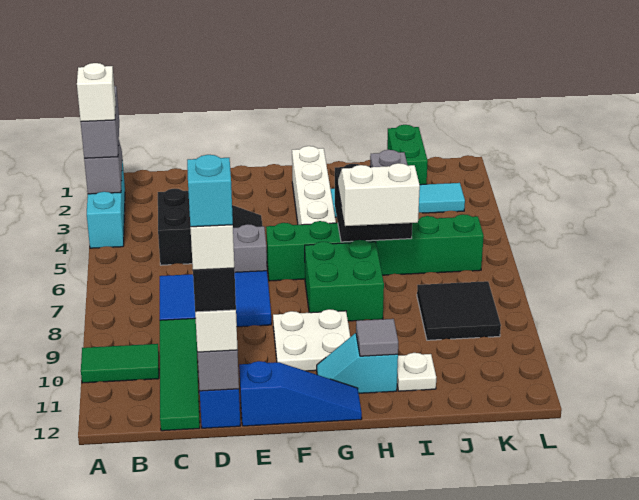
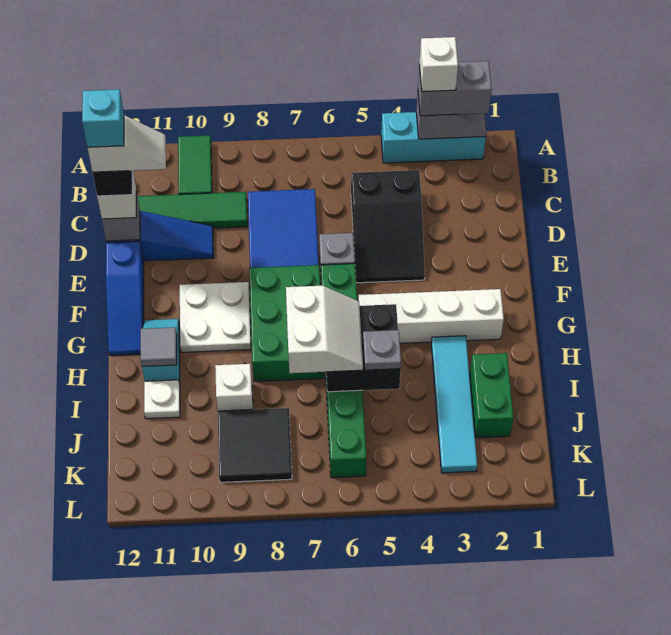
green brick G7:H8 level 1 -> green brick F7:H8 level 1
none -> white brick I9 level 1
green brick J1:J2 level 1 -> green brick I2:J2 level 1

